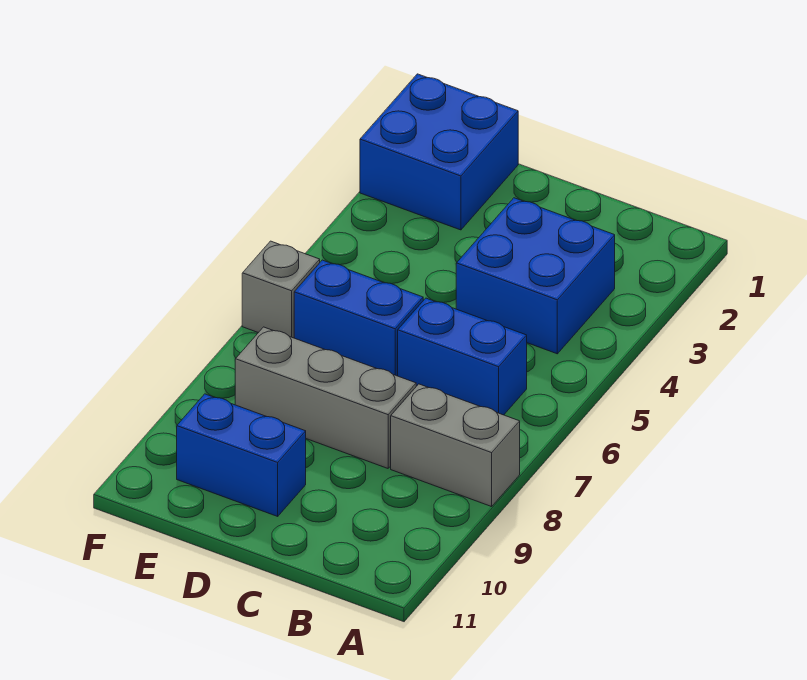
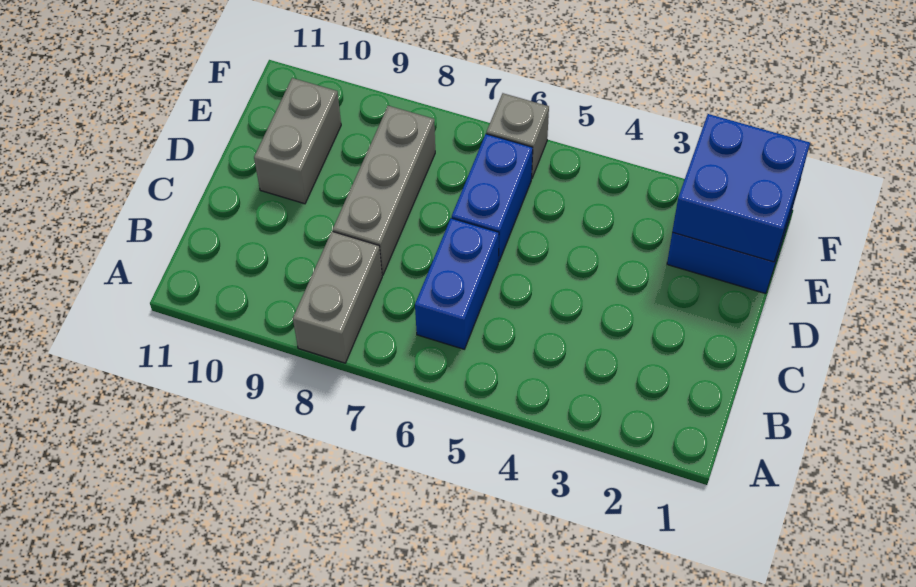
blue brick B3:C4 level 1 -> blue brick E1:F2 level 2
blue brick D10:E10 level 1 -> grey brick D10:E10 level 1

